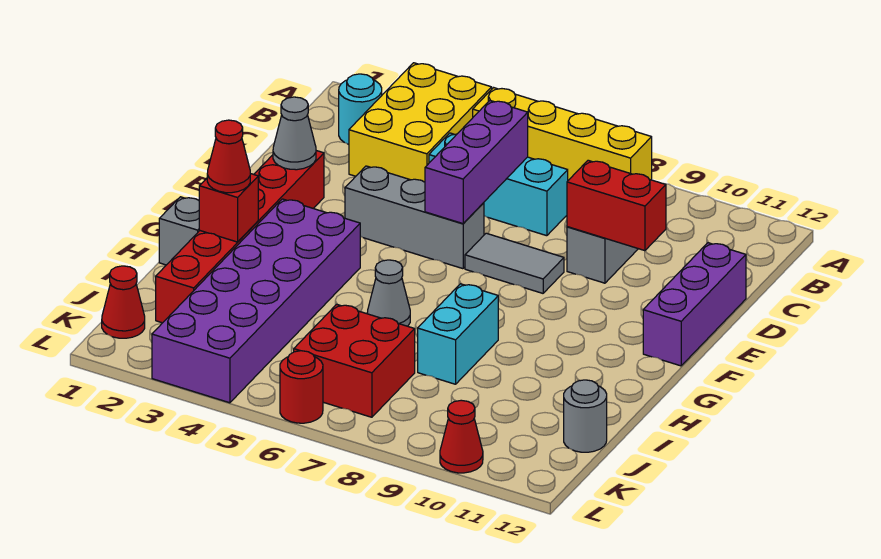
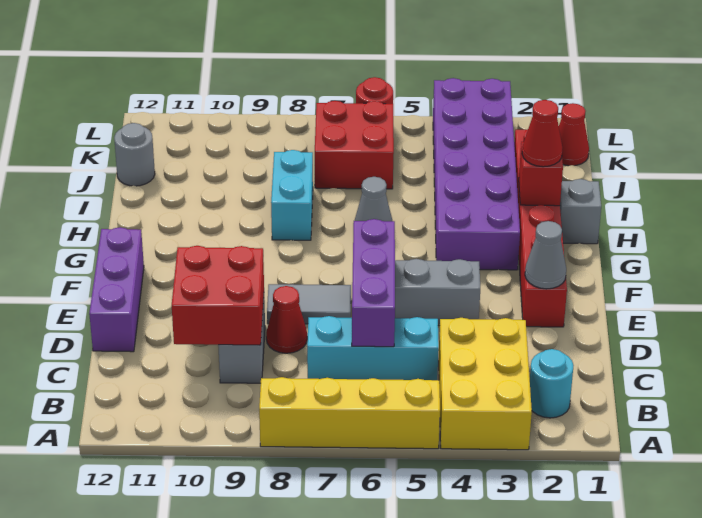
red brick D9:D10 level 2 -> red brick C9:D10 level 2
red cone L10 level 1 -> red cone D8 level 1

